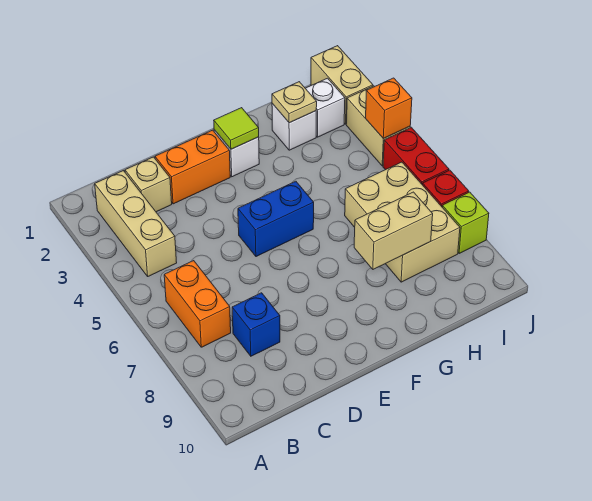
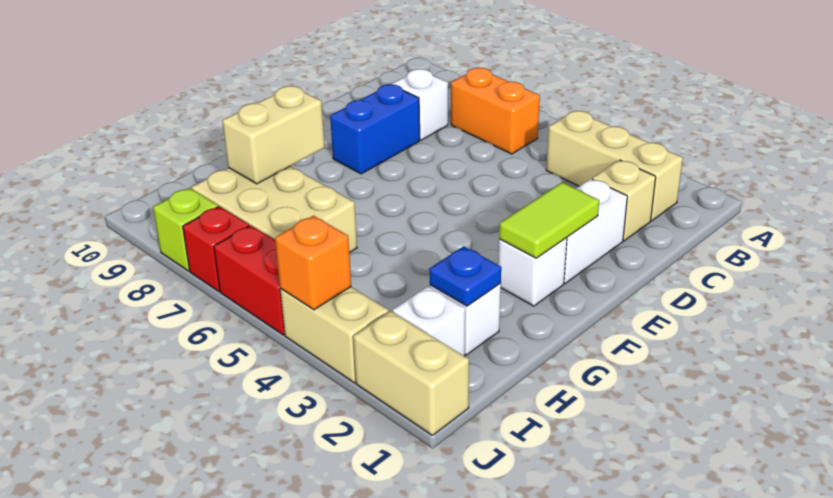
blue brick C8 level 1 -> white brick C8 level 1
orange brick D2:E2 level 1 -> white brick D2:E2 level 1
blue brick E5:F5 level 1 -> blue brick D8:E8 level 1
lime tile F2 level 2 -> lime tile E2:F2 level 2
tan plate H2 level 2 -> blue plate H2 level 2

